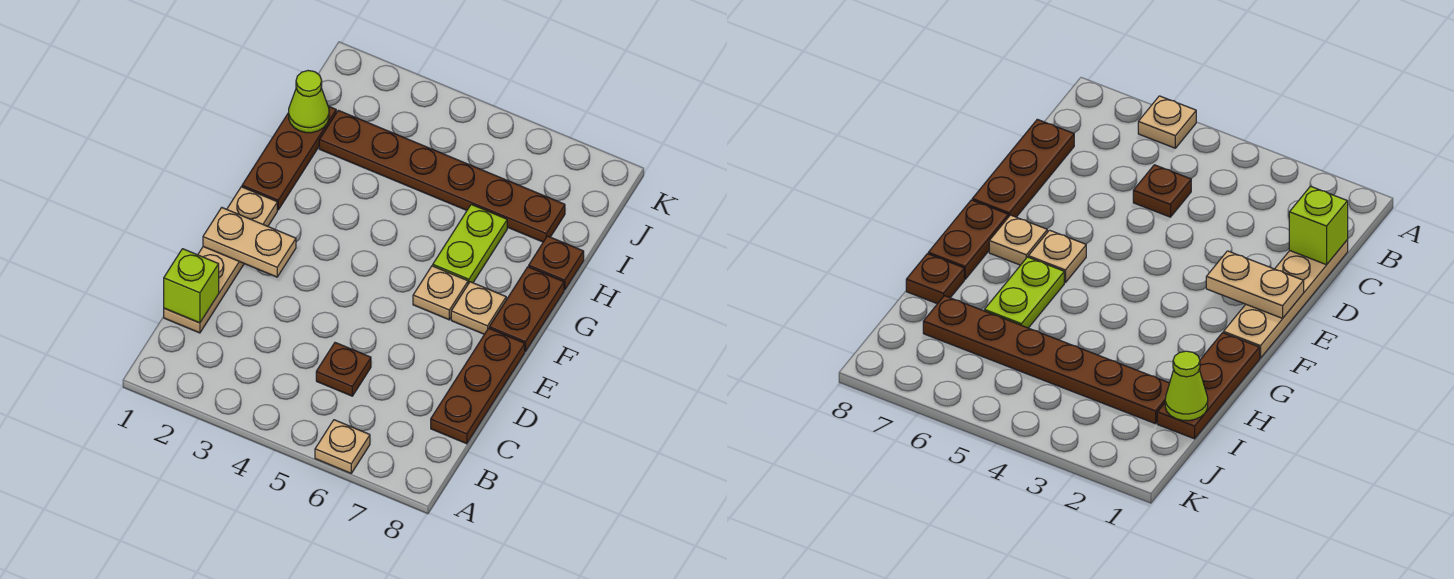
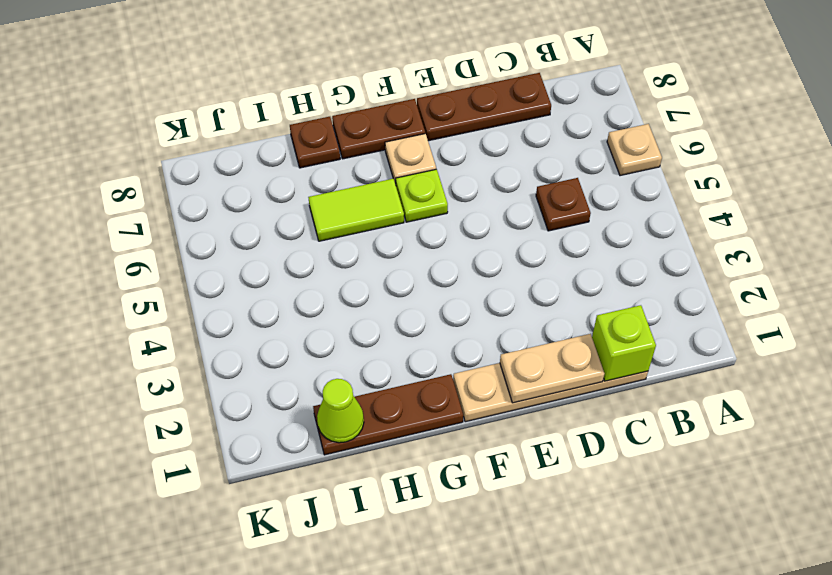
tan plate E1:E2 level 2 -> tan plate D1:E1 level 2
tan plate F6 level 1 -> lime plate F6 level 1
lime plate G6:H6 level 1 -> lime tile G6:H6 level 1
brown plate I2:I7 level 1 -> none

